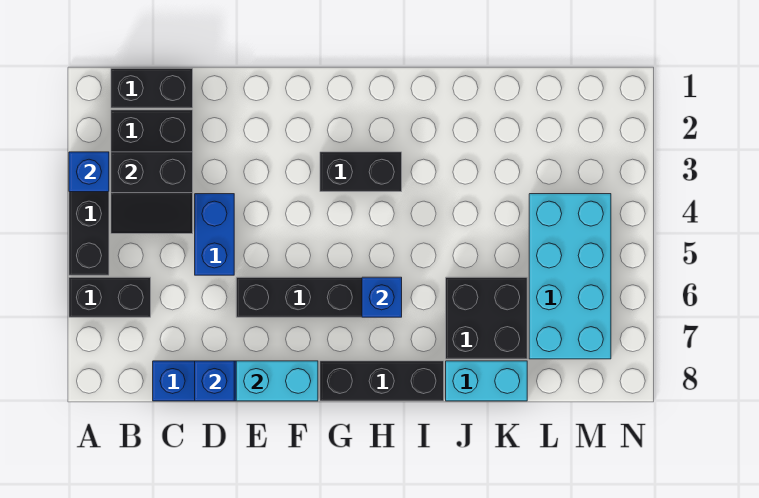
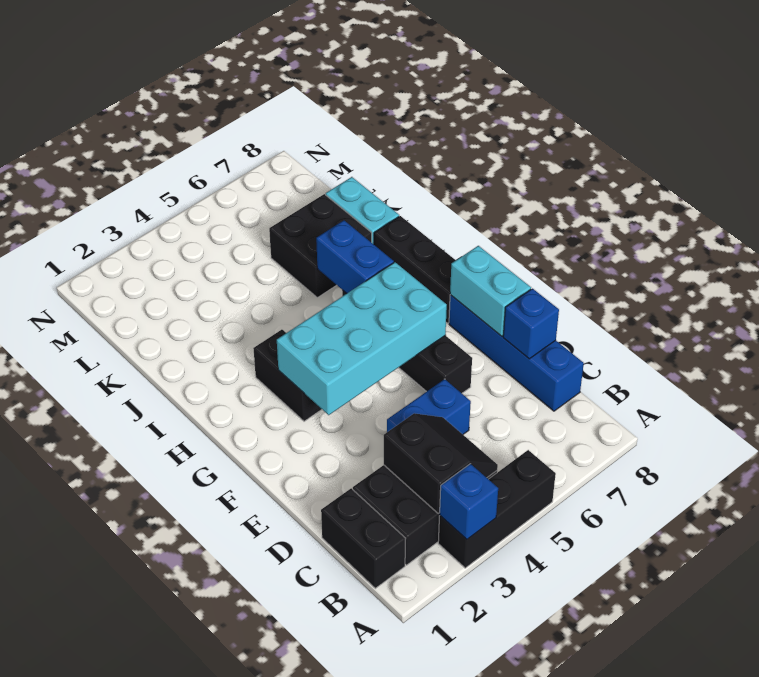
black brick A6:B6 level 1 -> none
blue brick H6 level 2 -> blue brick H6:I6 level 2
cyan brick L4:M7 level 1 -> cyan brick F3:G6 level 2

